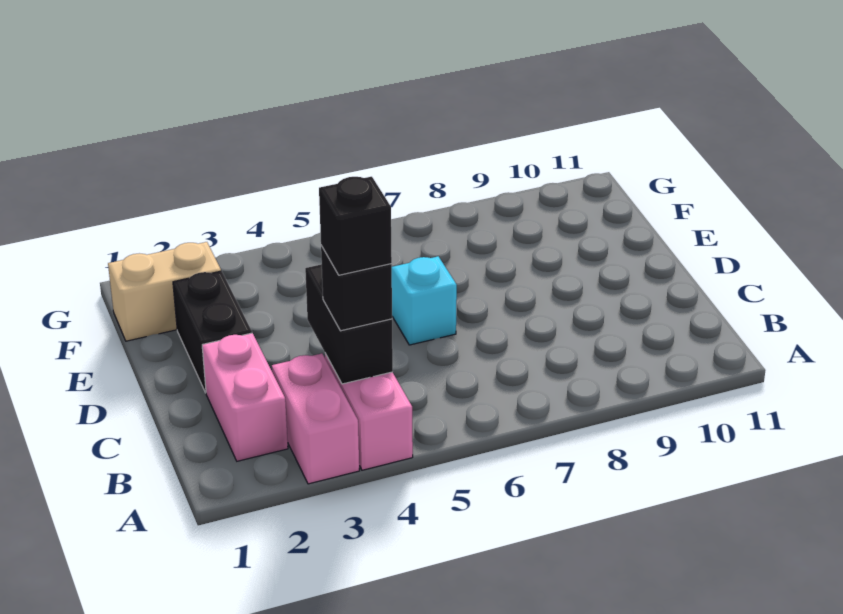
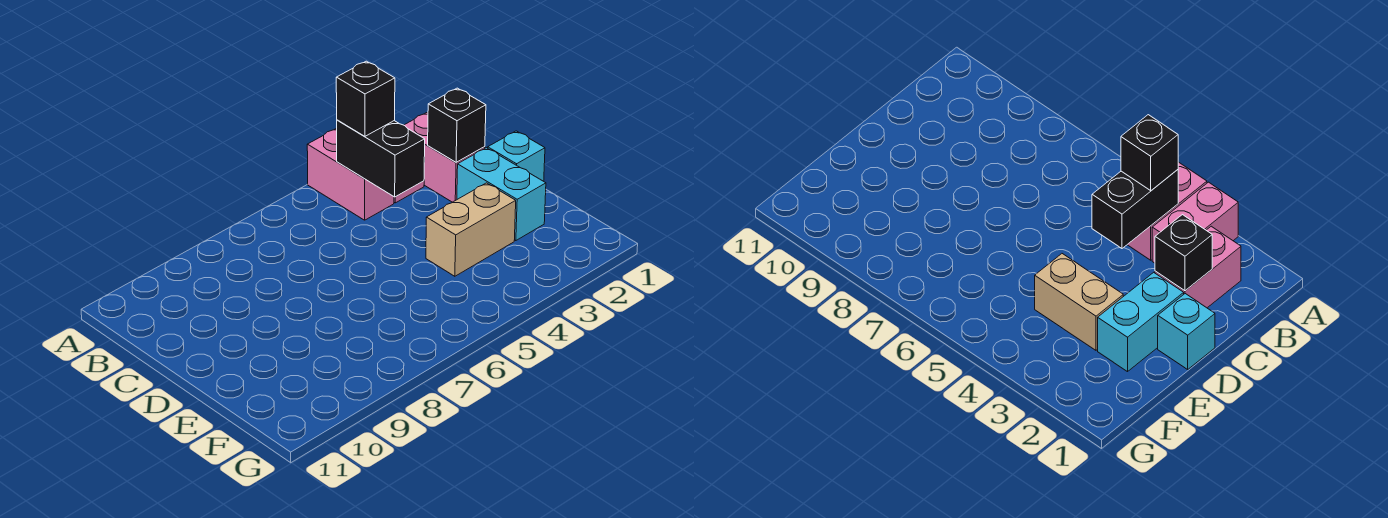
black brick B4 level 4 -> black brick C2 level 2
black brick D2:E2 level 1 -> cyan brick D2:E2 level 1
cyan brick D6 level 1 -> cyan brick D1 level 1
tan brick F1:F2 level 1 -> tan brick E3:E4 level 1

